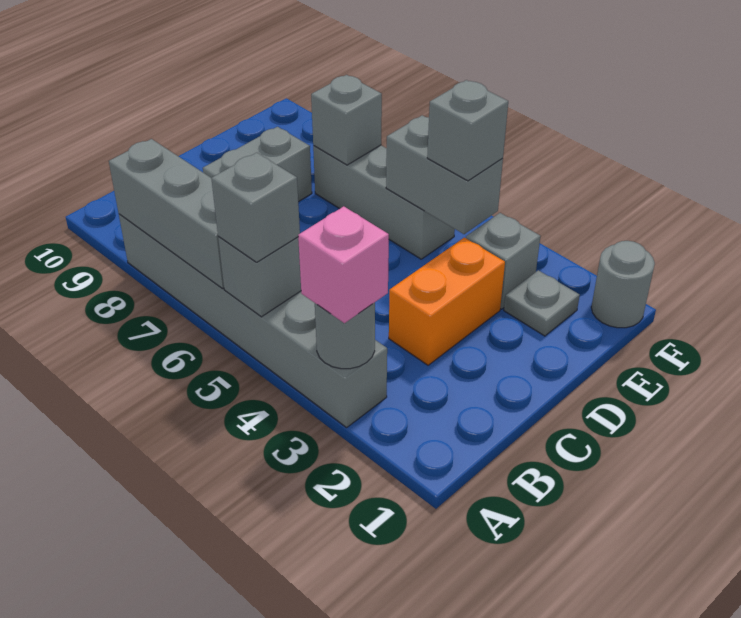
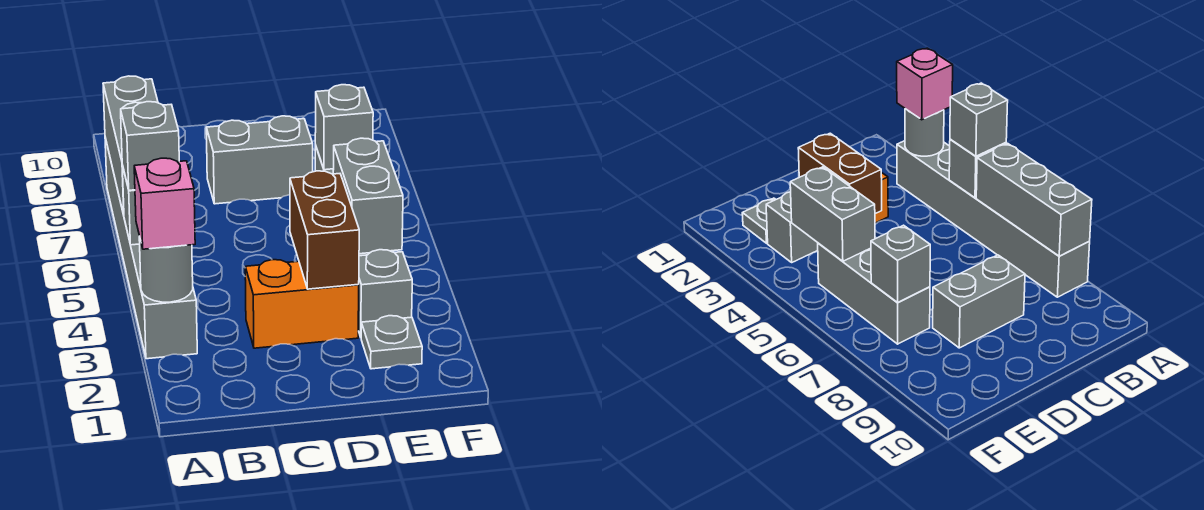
none -> brown brick D3:D4 level 2
grey brick E4 level 3 -> none
grey round brick F1 level 1 -> none

